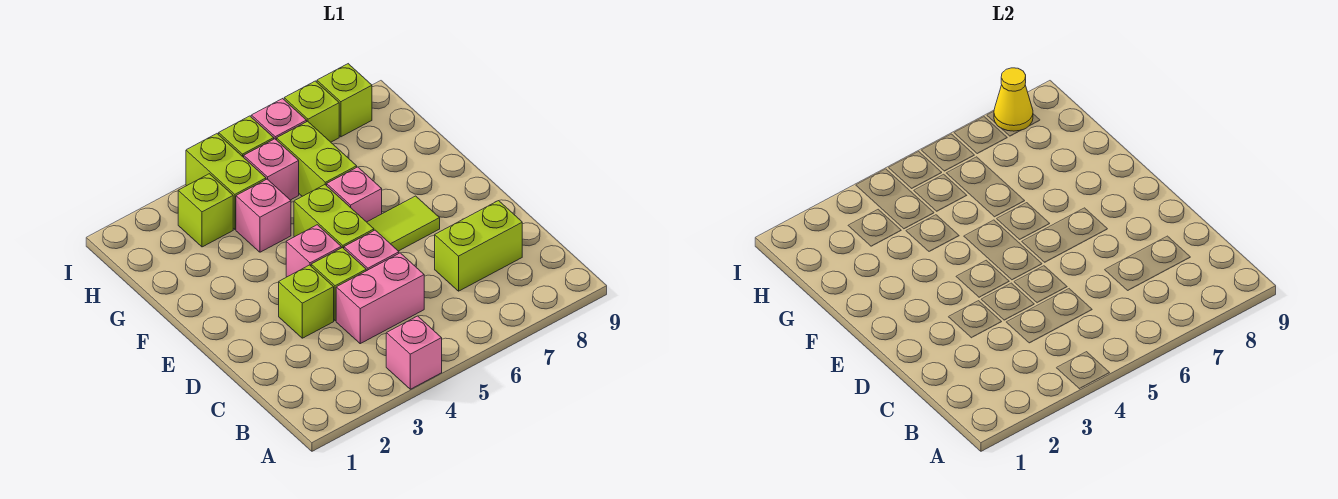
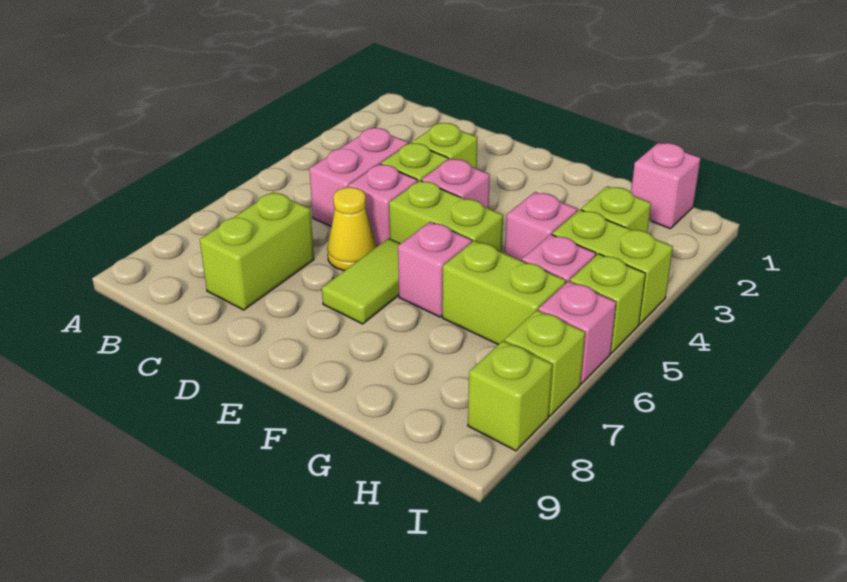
pink brick A4 level 1 -> pink brick H1 level 1
yellow cone I8 level 2 -> yellow cone D6 level 1

